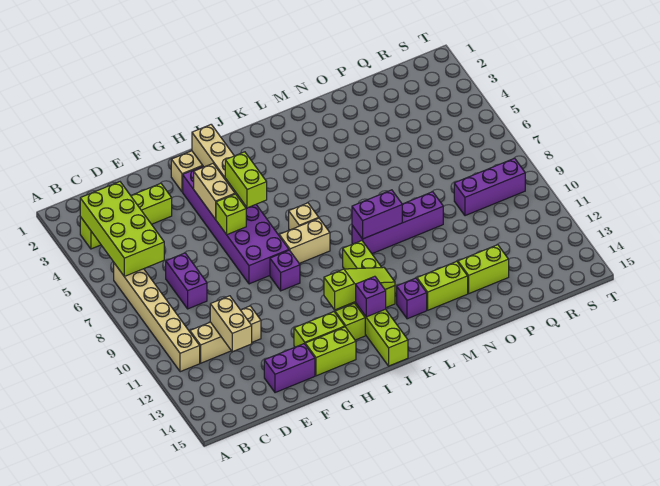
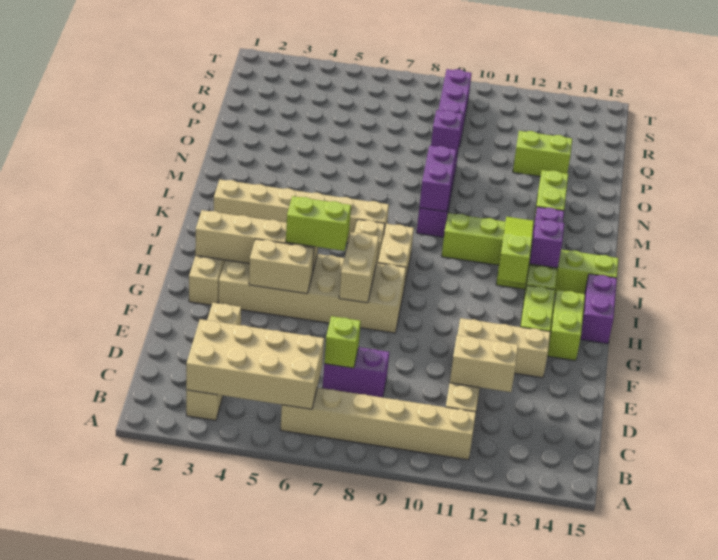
lime brick B3:E3 level 1 -> tan brick B3:E3 level 1
lime brick B3:C6 level 2 -> tan brick B3:C6 level 2
purple brick E14:F14 level 1 -> purple brick H15:I15 level 1
none -> tan brick F11:F13 level 1
purple brick G3:H8 level 1 -> tan brick G3:H8 level 1
lime brick G6 level 2 -> lime brick D7 level 2
none -> tan brick G7:H7 level 2
purple brick H9 level 1 -> purple brick O9 level 2
none -> tan brick K2:K7 level 1
lime brick O13:P13 level 1 -> lime brick P12:P13 level 1

